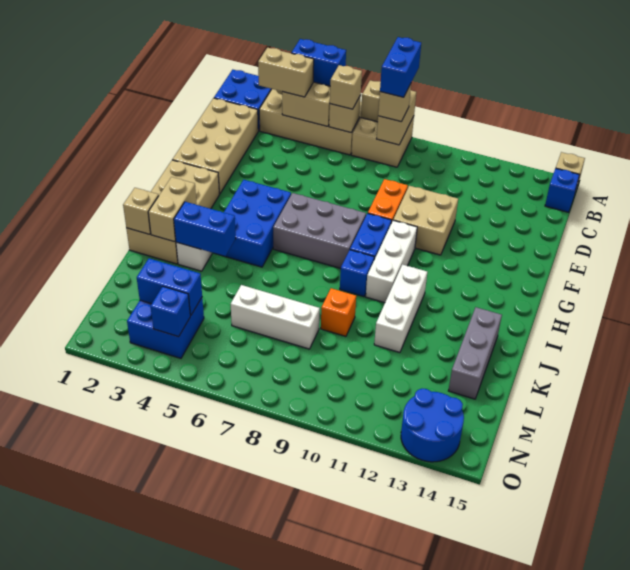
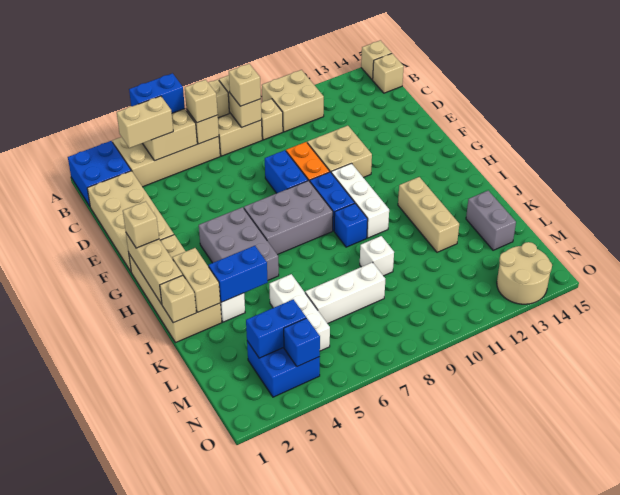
blue brick A8:B8 level 4 -> blue brick E8:F8 level 1
none -> tan brick A10:B11 level 1
none -> tan brick B9 level 1
blue brick B15 level 1 -> tan brick B15 level 1
none -> tan brick G1:I1 level 2
none -> tan brick G1 level 3
blue brick G4:I5 level 1 -> grey brick G4:I5 level 1
white brick I11:K11 level 1 -> white brick K5:M5 level 1
none -> tan brick I12:K12 level 1
grey brick J14:L14 level 1 -> grey brick K14:L14 level 1
orange brick K9 level 1 -> white brick K9 level 1
blue round brick N13:O14 level 1 -> tan round brick N13:O14 level 1

